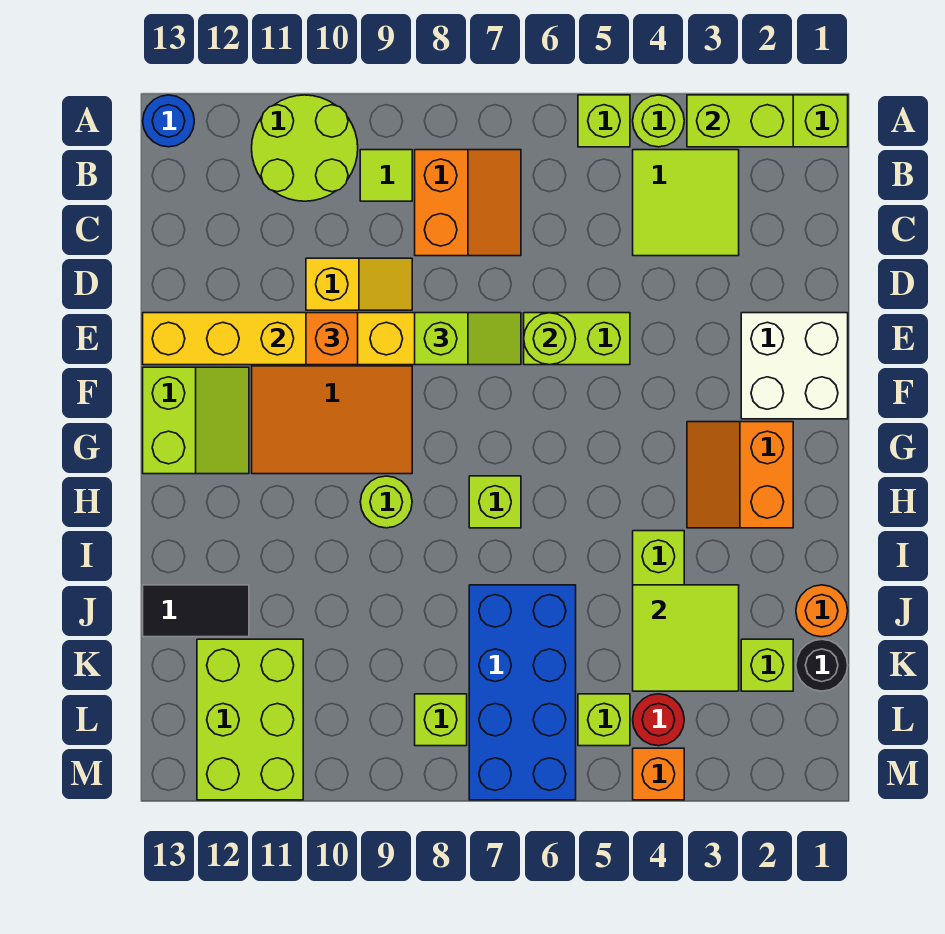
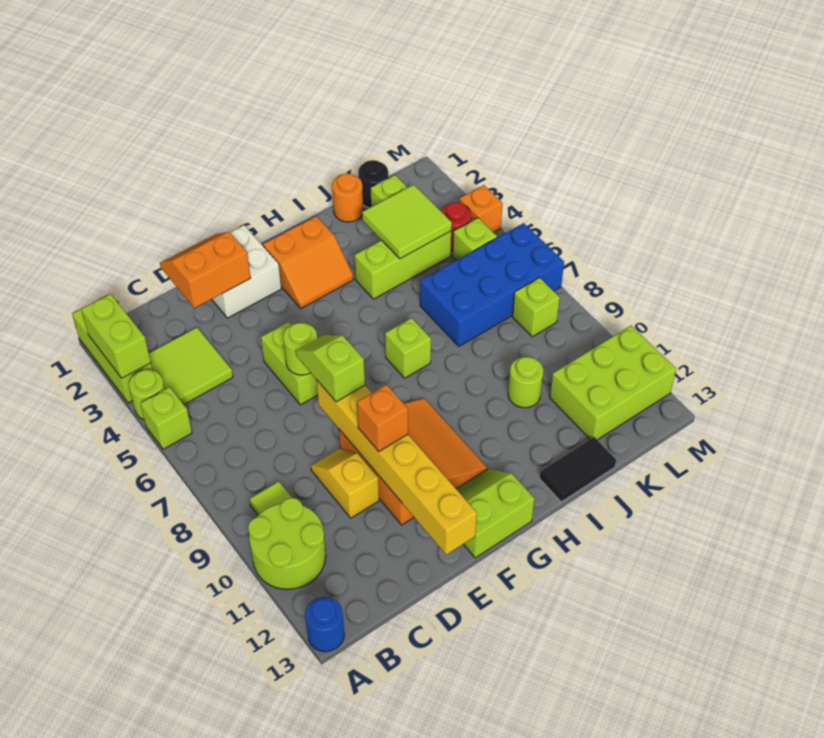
orange slope B7:C8 level 1 top 8 -> orange slope D1:E2 level 2 top 2
lime round brick H9 level 1 -> lime round brick J10 level 1
black tile J12:J13 level 1 -> black tile I13:J13 level 1

